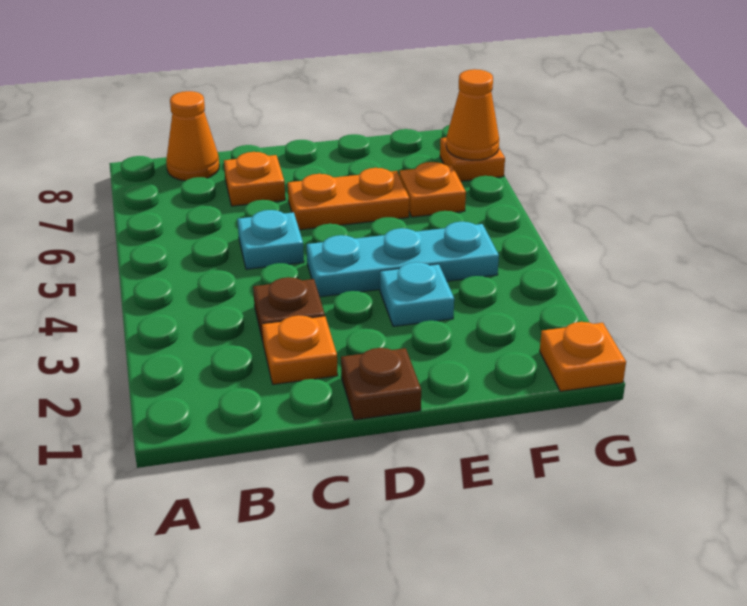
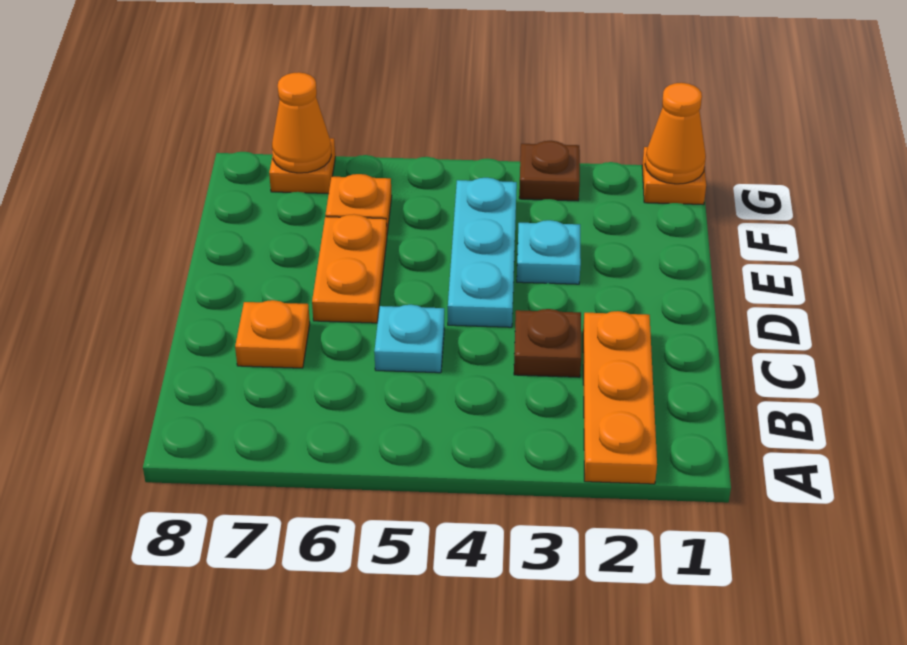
orange cone B8 level 1 -> orange cone G1 level 2
orange plate C2 level 1 -> orange plate A2:C2 level 1
brown plate D1 level 1 -> brown plate G3 level 1

